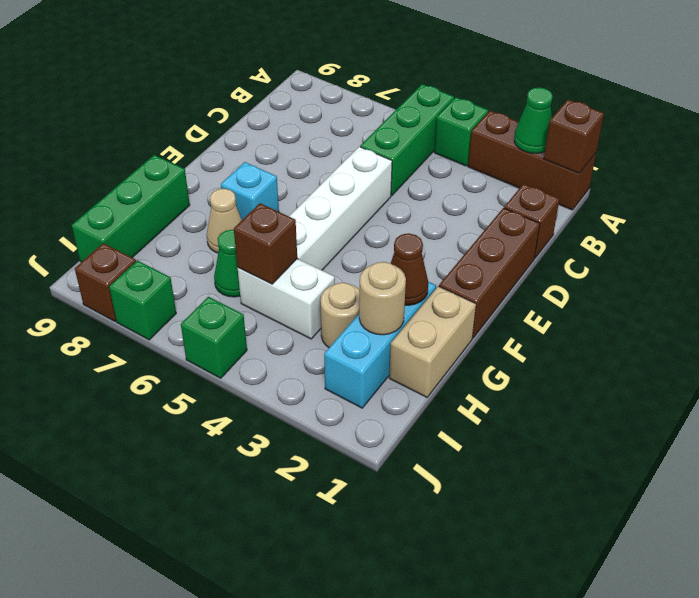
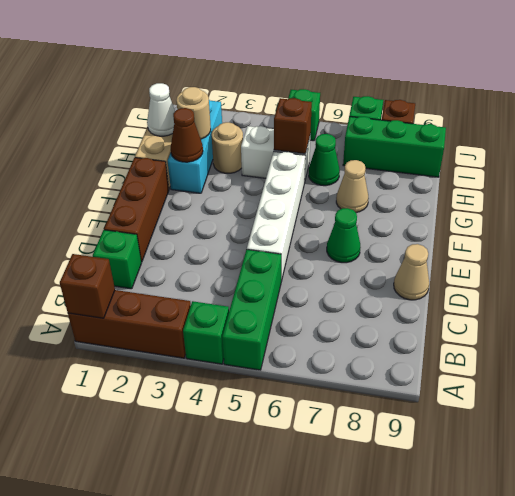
green cone A2 level 2 -> green cone E7 level 1
brown brick C1 level 1 -> green brick C1 level 1
none -> tan cone D9 level 1
cyan brick F7 level 1 -> none
green brick G9:I9 level 1 -> green brick I7:I9 level 1
none -> white cone H1 level 2

